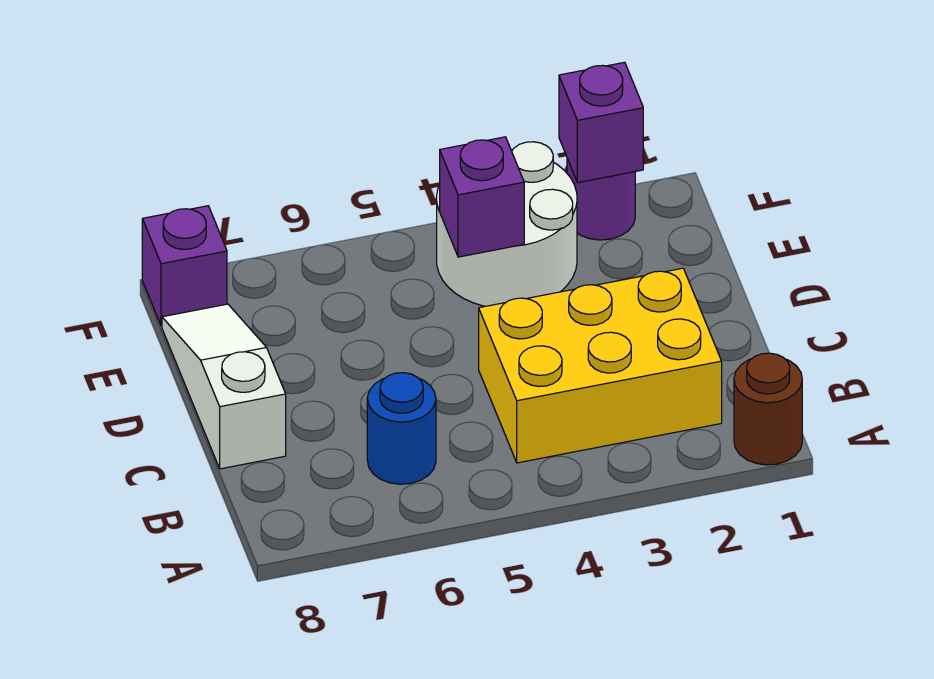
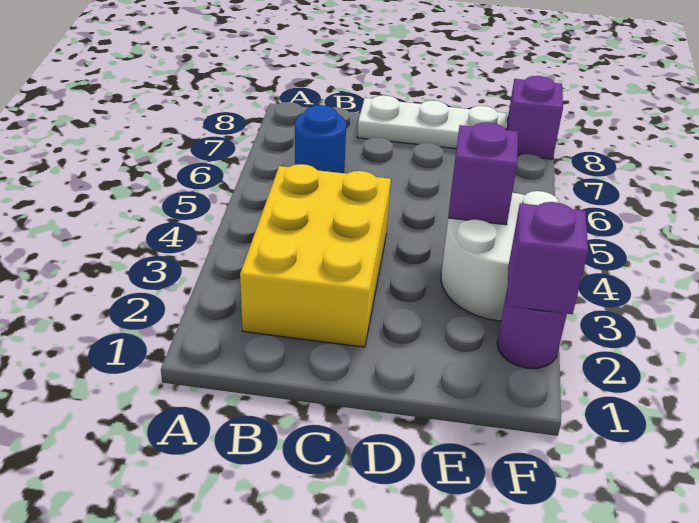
brown round brick A1 level 1 -> none
white slope C8:E8 level 1 top C -> white plate C8:E8 level 1

